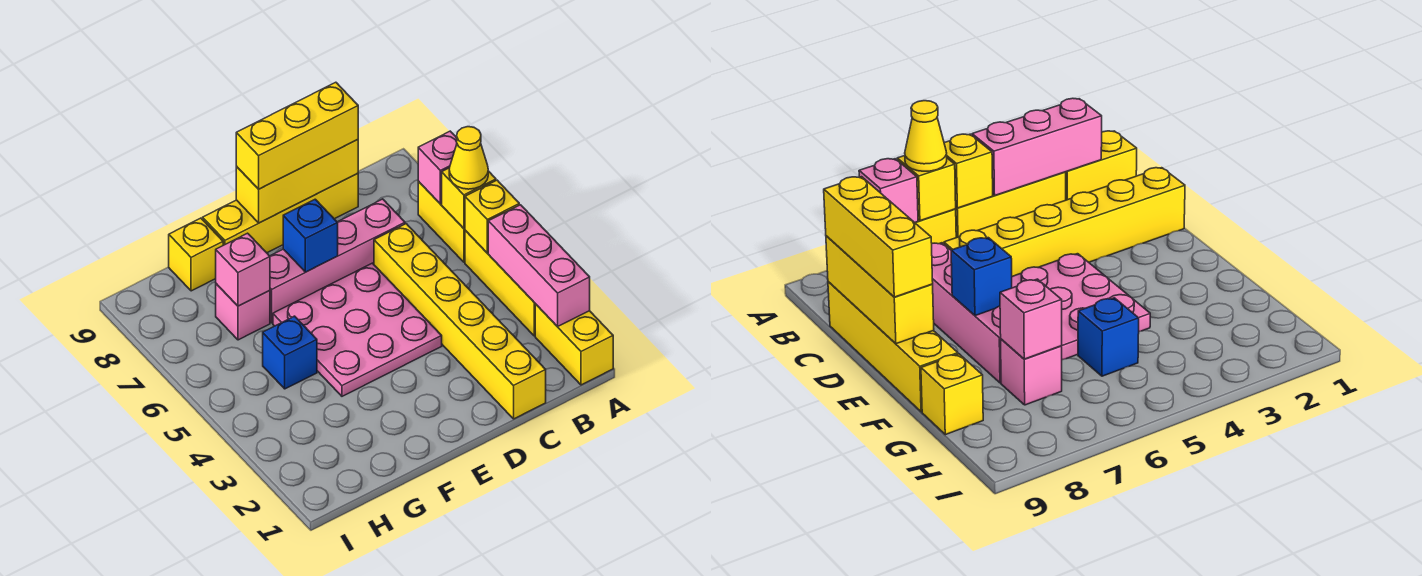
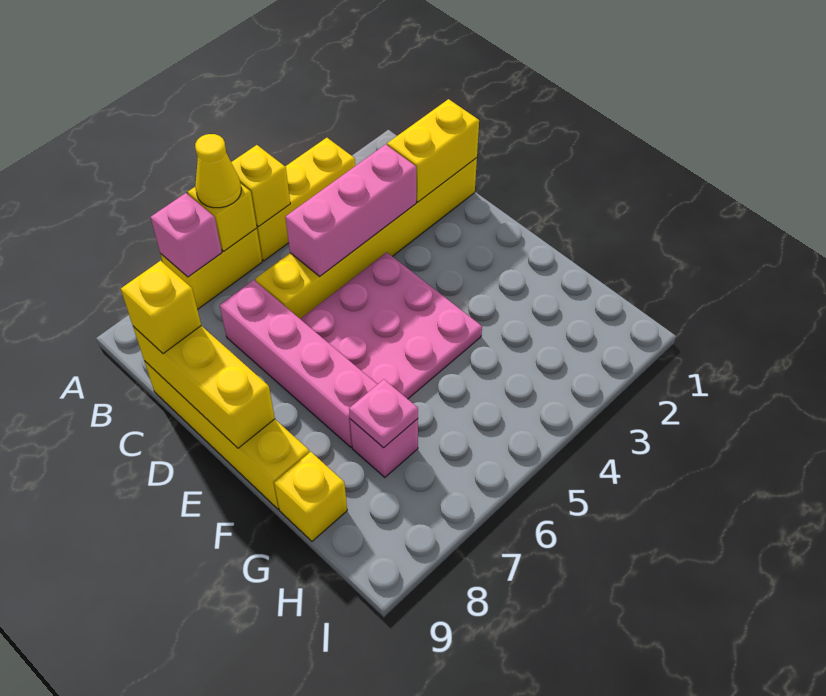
yellow brick A1:A2 level 1 -> yellow brick C1:C2 level 2
pink brick A2:A4 level 2 -> pink brick C3:C5 level 2
yellow brick C9:E9 level 3 -> yellow brick C9 level 3
blue brick E7 level 2 -> none
blue brick G5 level 1 -> none
pink brick G7 level 2 -> pink plate G7 level 2

